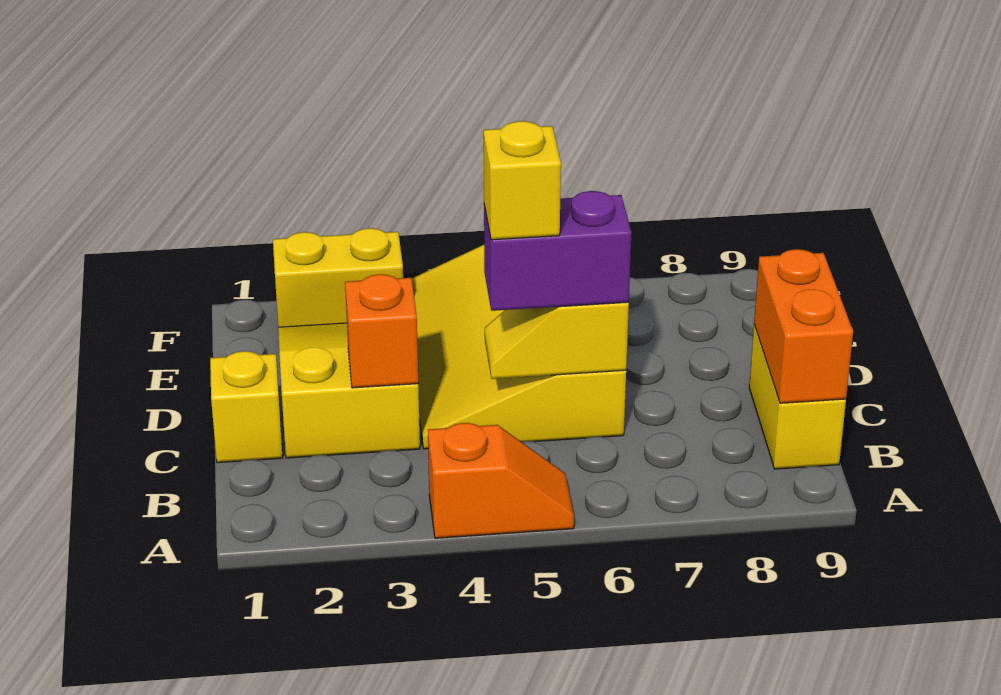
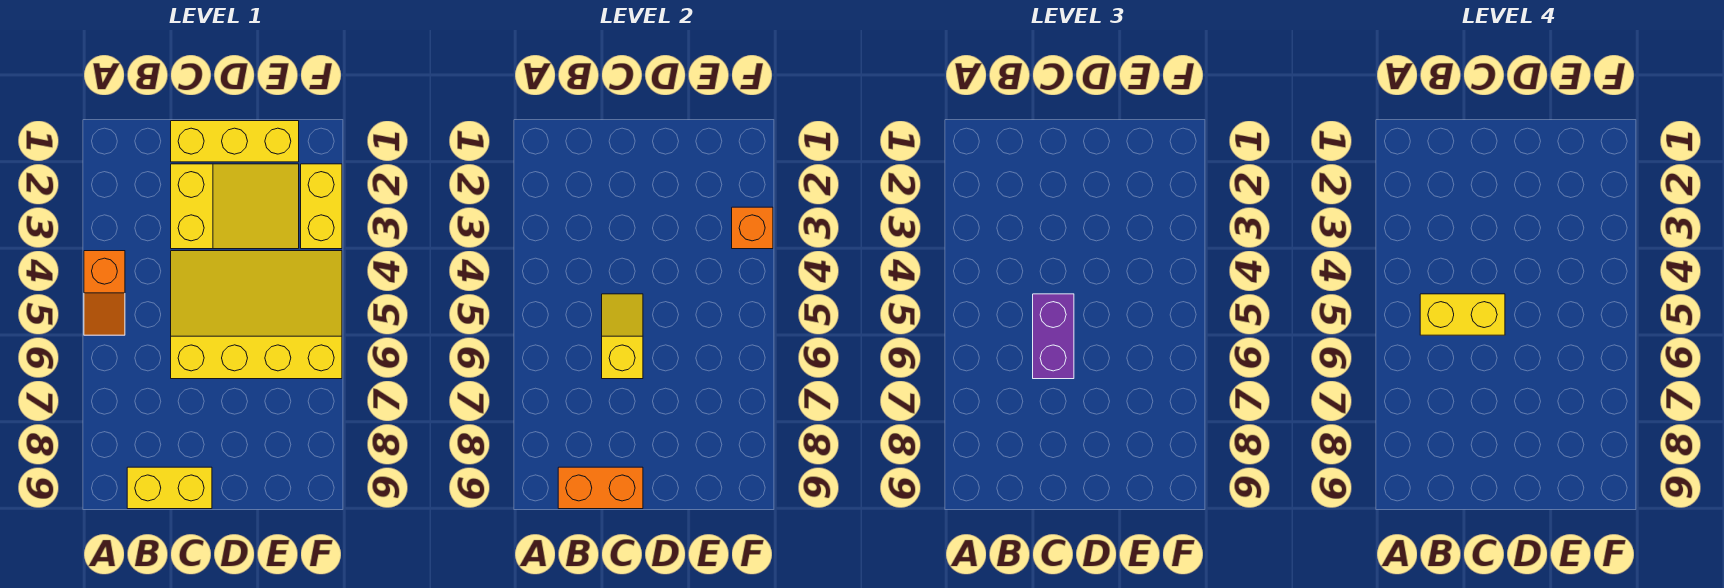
yellow brick C1 level 1 -> yellow brick C1:E1 level 1
orange brick C3 level 2 -> orange brick F3 level 2
yellow brick C5 level 4 -> yellow brick B5:C5 level 4

